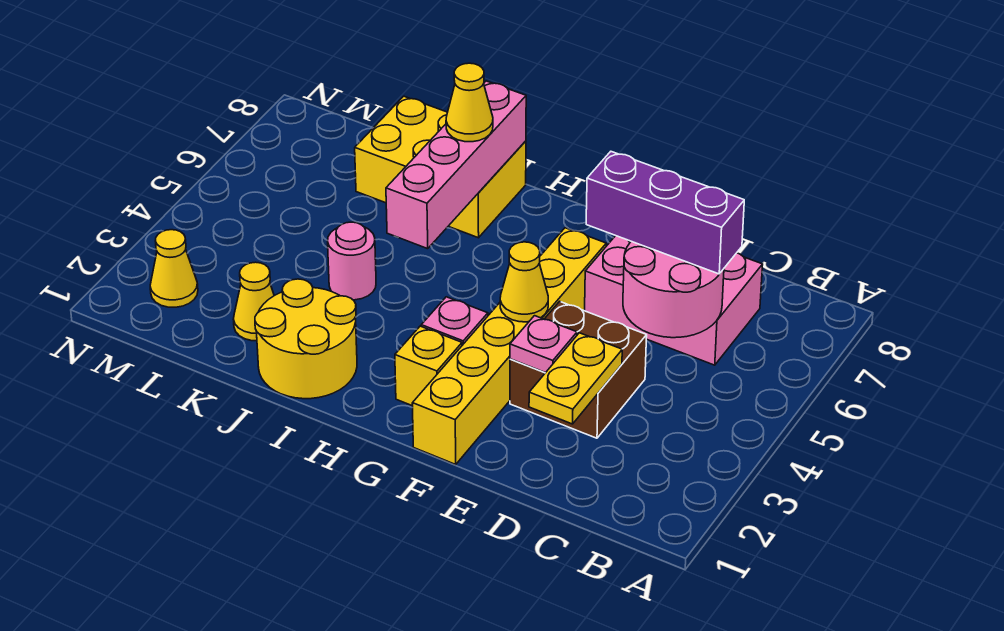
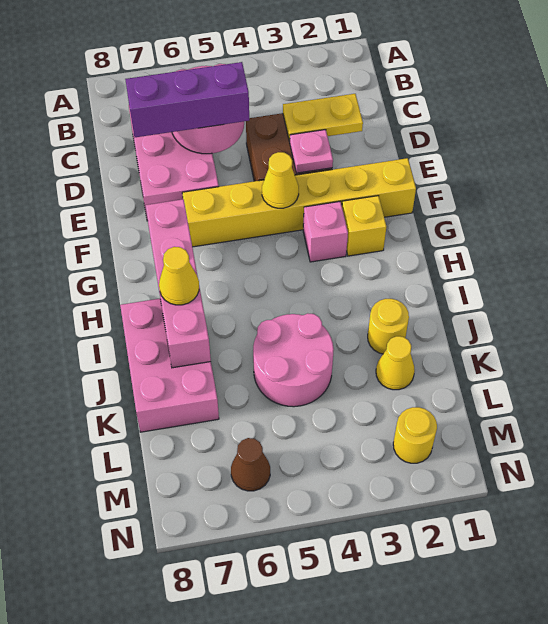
purple brick C6:E6 level 3 -> purple brick D5:D7 level 3
yellow round brick I1:J2 level 1 -> yellow round brick J2 level 1
pink brick I5:I8 level 2 -> pink brick G7:J7 level 2
yellow brick I7:K8 level 1 -> pink brick I7:K8 level 1
pink round brick J4 level 1 -> pink round brick J4:K5 level 1
yellow cone M2 level 1 -> yellow round brick M2 level 1
none -> brown cone M6 level 1

